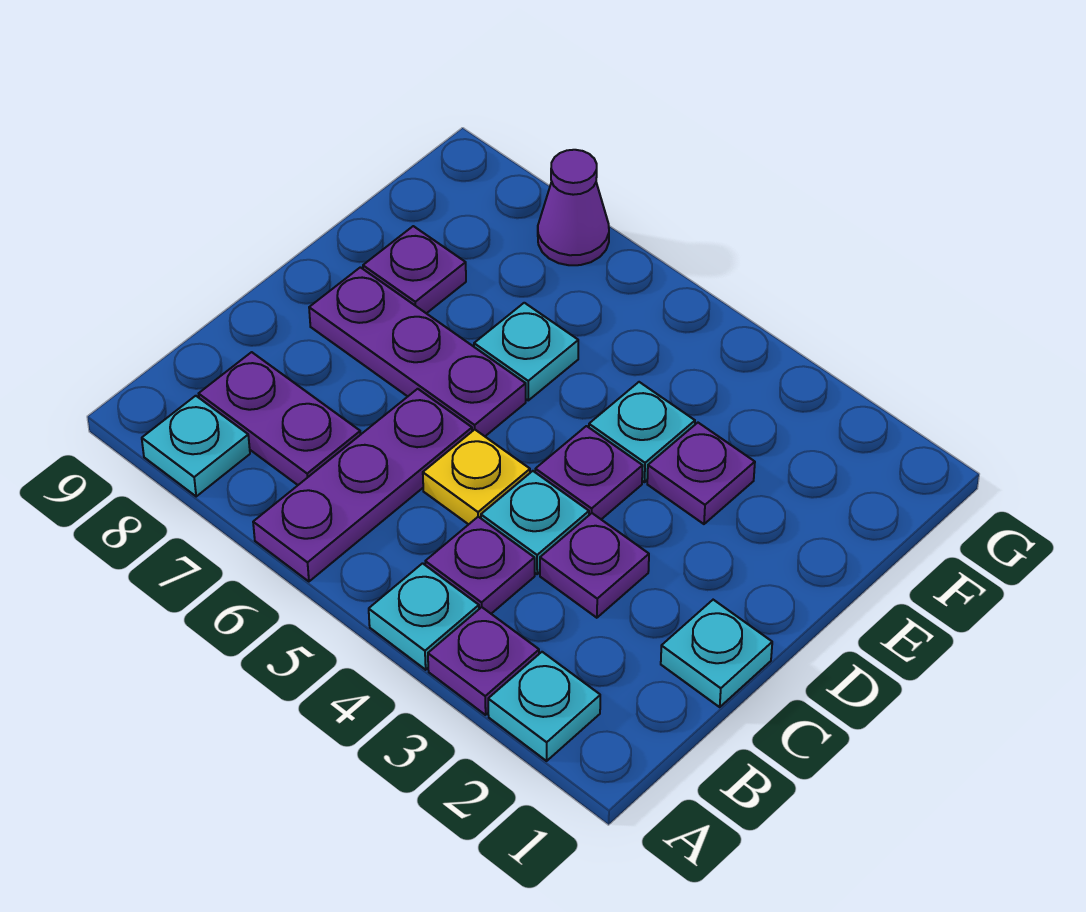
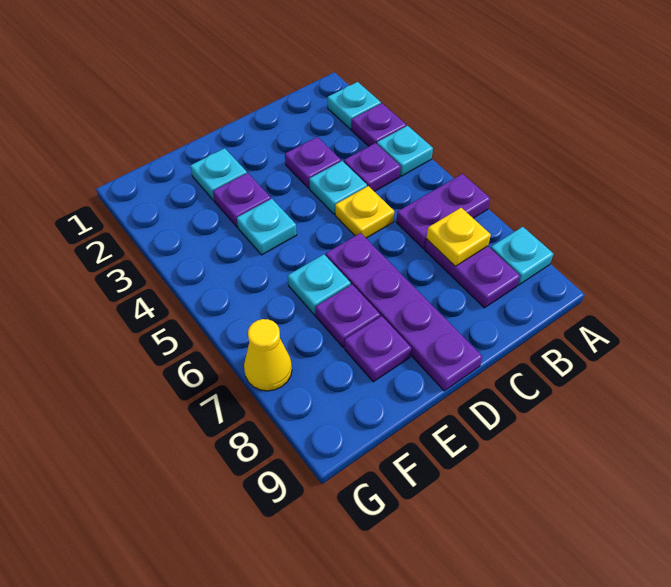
purple plate A6:C6 level 1 -> purple plate A6:B6 level 1
none -> yellow plate B7 level 2
cyan plate C1 level 1 -> cyan plate E2 level 1
purple plate D4 level 1 -> purple plate E7 level 1
purple plate D6:D8 level 1 -> purple plate D6:D9 level 1
purple cone G7 level 1 -> yellow cone G7 level 1

